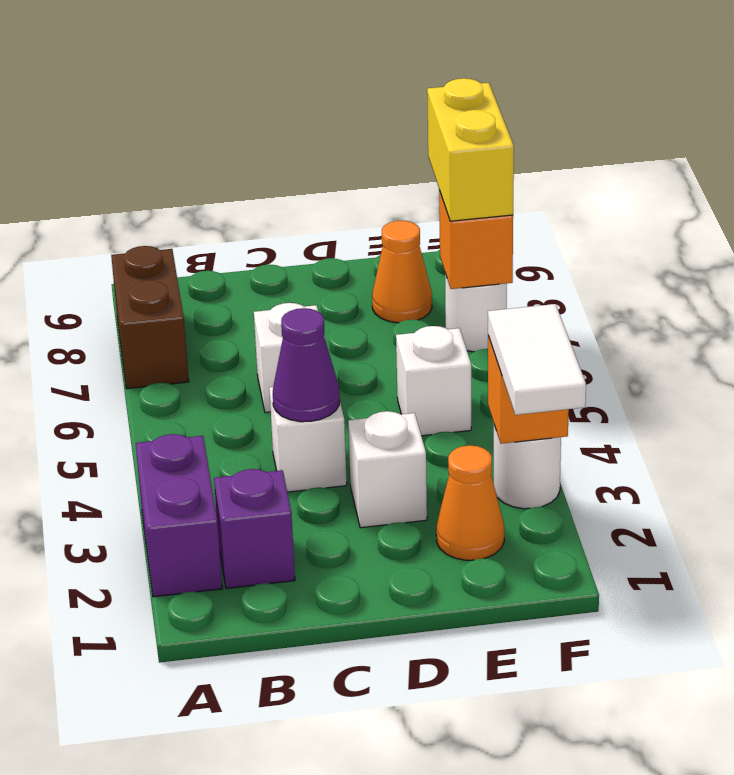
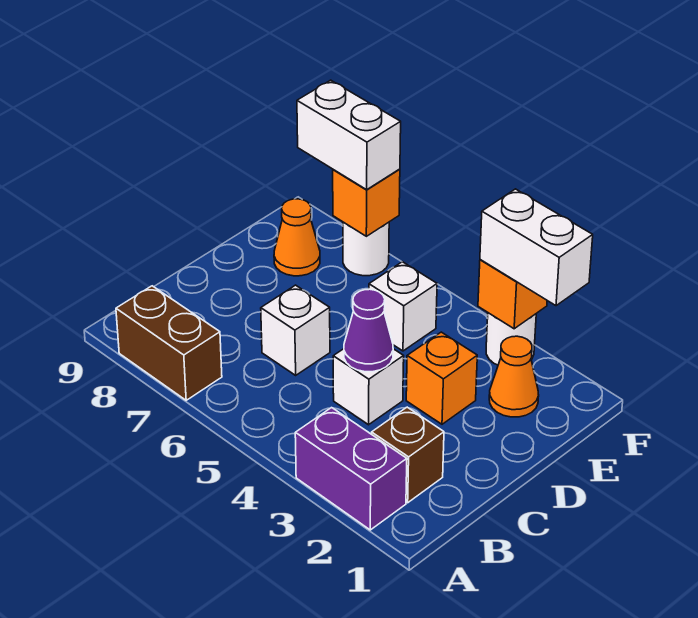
purple brick B2 level 1 -> brown brick B2 level 1
white brick D3 level 1 -> orange brick D3 level 1
white tile F2:F3 level 3 -> white brick F2:F3 level 3
yellow brick F7:F8 level 3 -> white brick F7:F8 level 3

